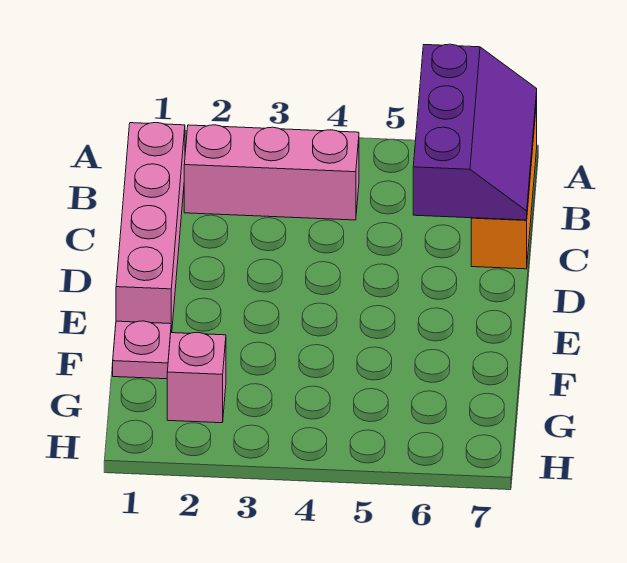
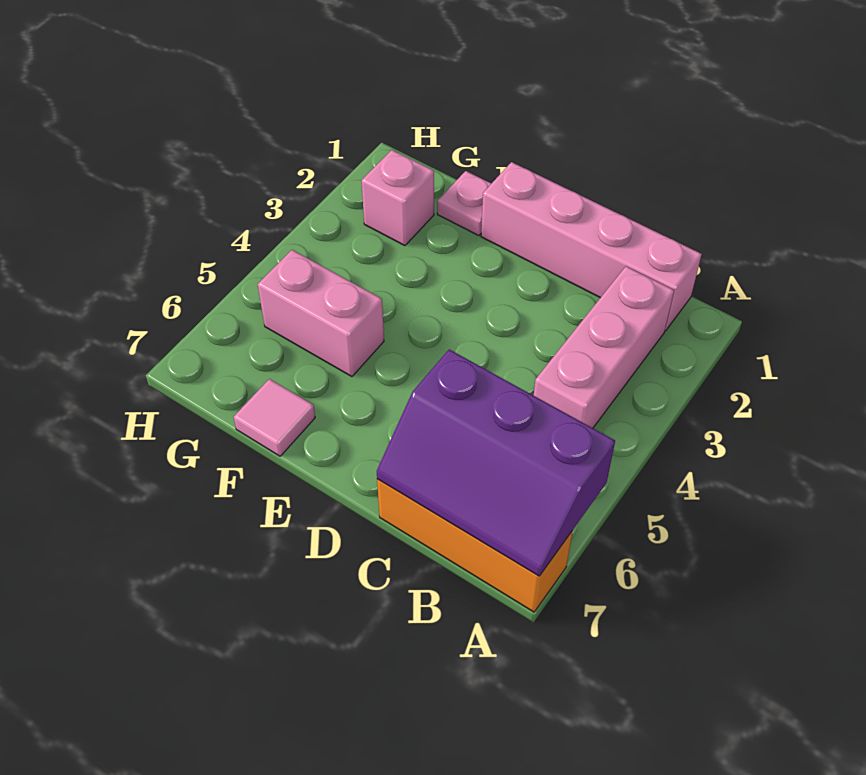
none -> pink brick F5:G5 level 1
none -> pink tile F7 level 1

